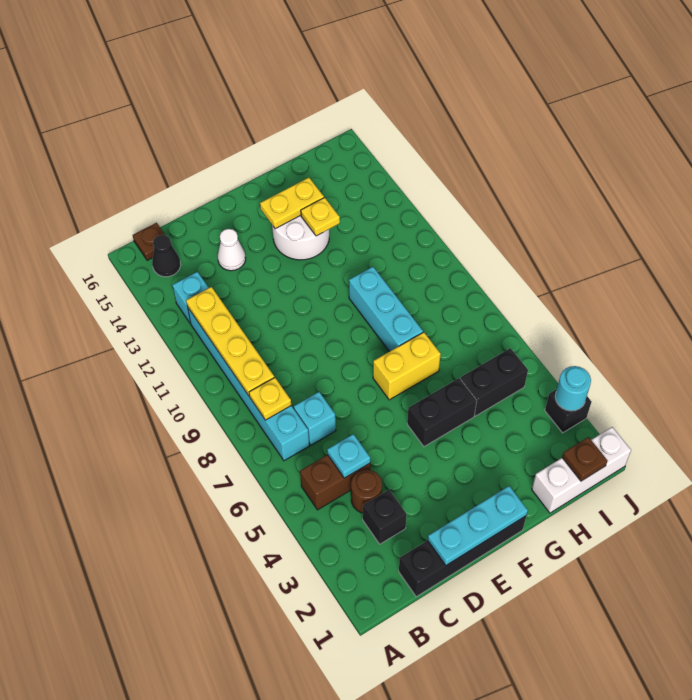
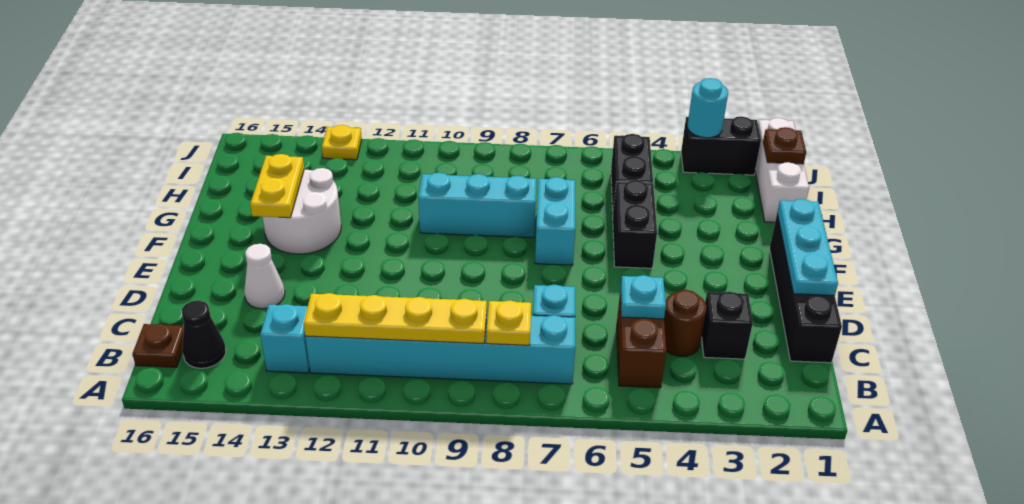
yellow brick F7:G7 level 1 -> cyan brick F7:G7 level 1
yellow plate G13 level 2 -> yellow plate J13 level 1
black brick J3 level 1 -> black brick J2:J3 level 1

